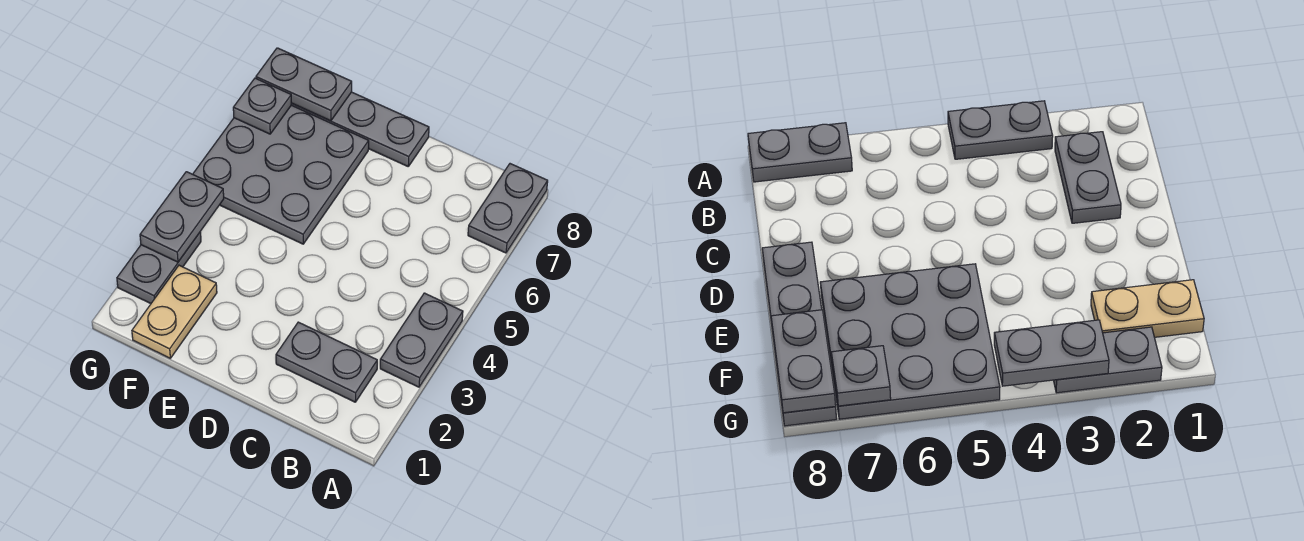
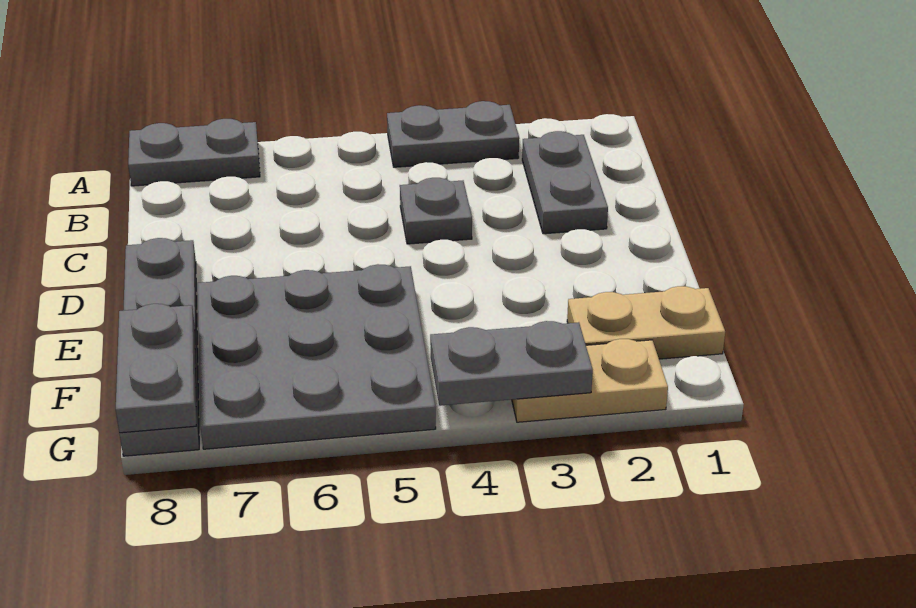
grey plate G2:G3 level 1 -> tan plate G2:G3 level 1
grey plate G7 level 2 -> grey plate C4 level 1

